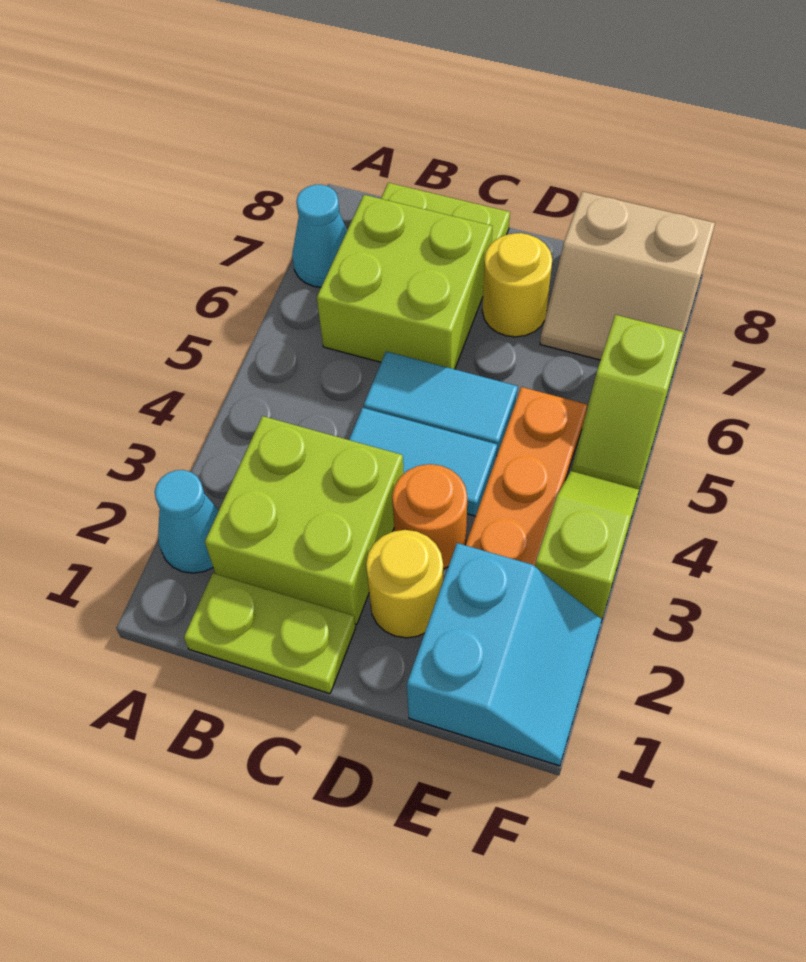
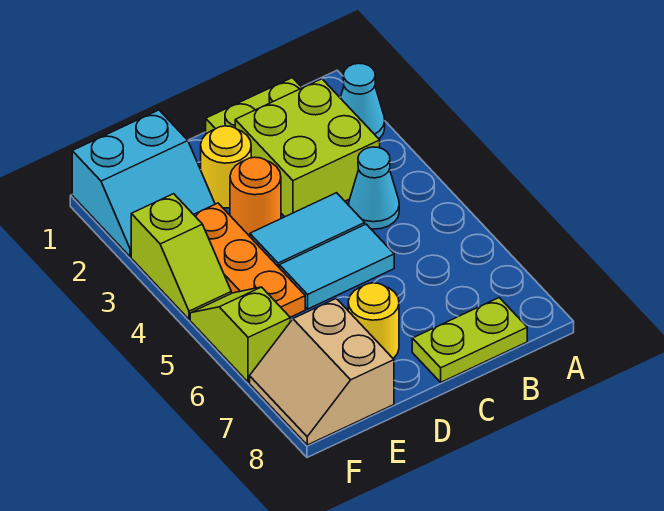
cyan cone A7 level 1 -> cyan cone B4 level 1
lime brick B6:C7 level 1 -> none
cyan slope E1:F2 level 1 top E -> cyan slope E1:F2 level 1 top 1
tan slope E7:F8 level 1 top 8 -> tan slope E7:F8 level 1 top E

